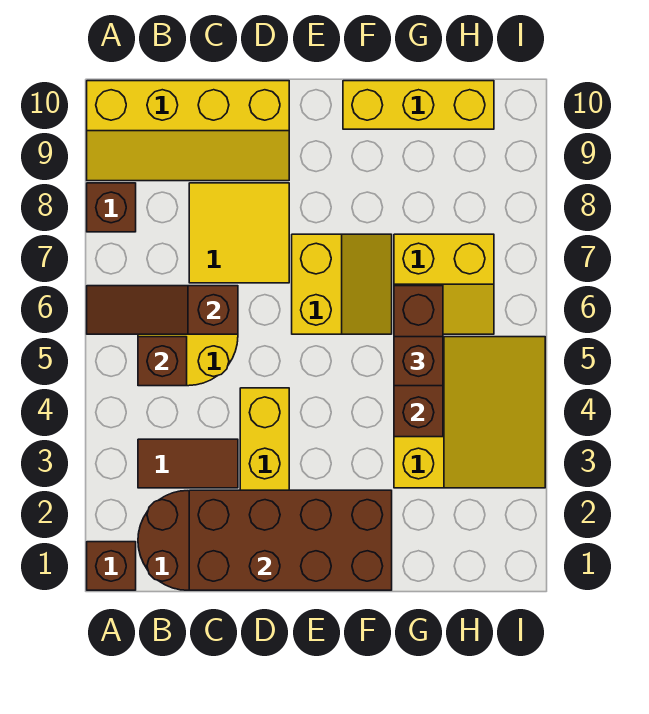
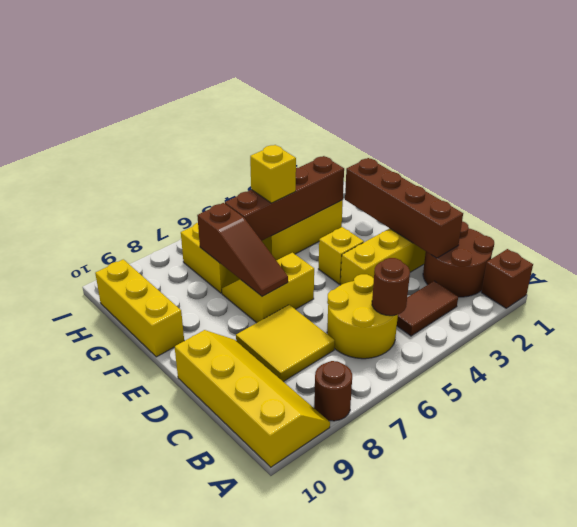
brown slope A6:C6 level 2 top C -> brown slope E7:G7 level 2 top G
brown brick A8 level 1 -> brown round brick A8 level 1
brown tile B3:C3 level 1 -> brown tile B3:B4 level 1
brown brick B5 level 2 -> brown round brick B5 level 2
brown brick C1:F2 level 2 -> brown brick C2:F2 level 2
none -> yellow brick E4 level 1
brown brick G4:G6 level 2 -> brown brick G3:G6 level 2
brown brick G5 level 3 -> yellow brick G5 level 3

